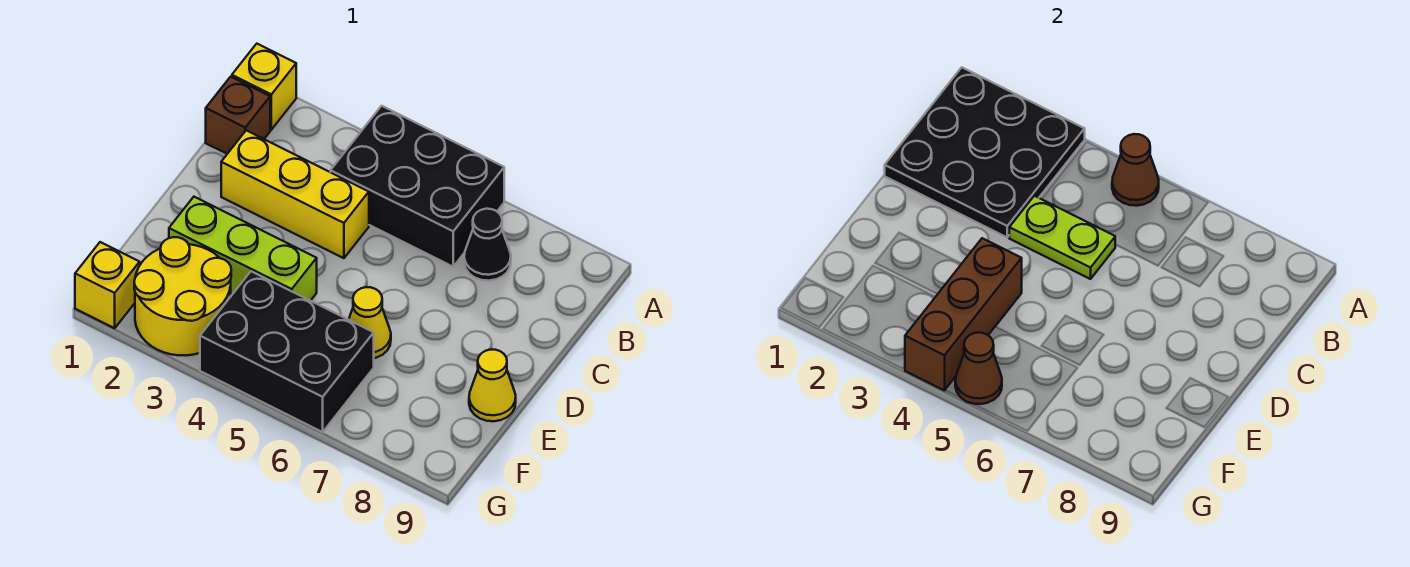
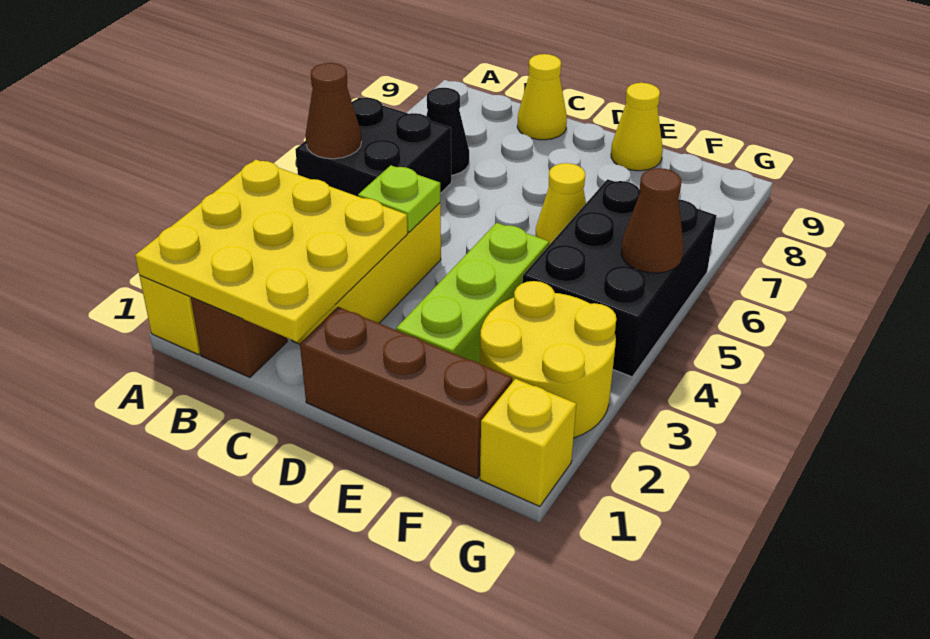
black plate A1:C3 level 2 -> yellow plate A1:C3 level 2
black brick A4:B6 level 1 -> black brick A5:B6 level 1
lime plate C4:C5 level 2 -> lime plate C4 level 2
none -> yellow cone C9 level 1
brown brick E4:G4 level 2 -> brown brick D1:F1 level 1

